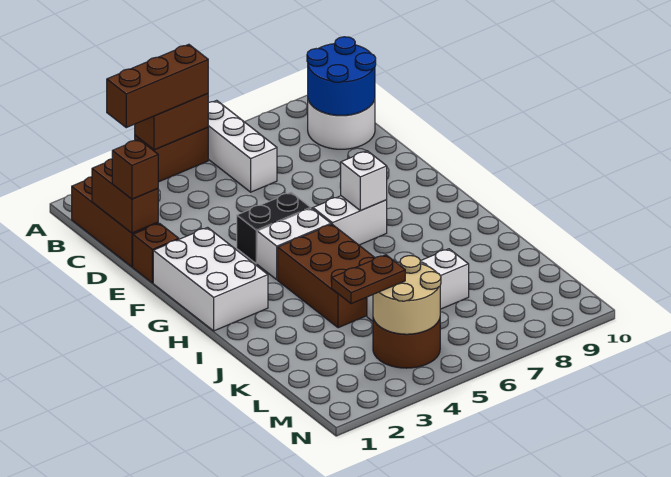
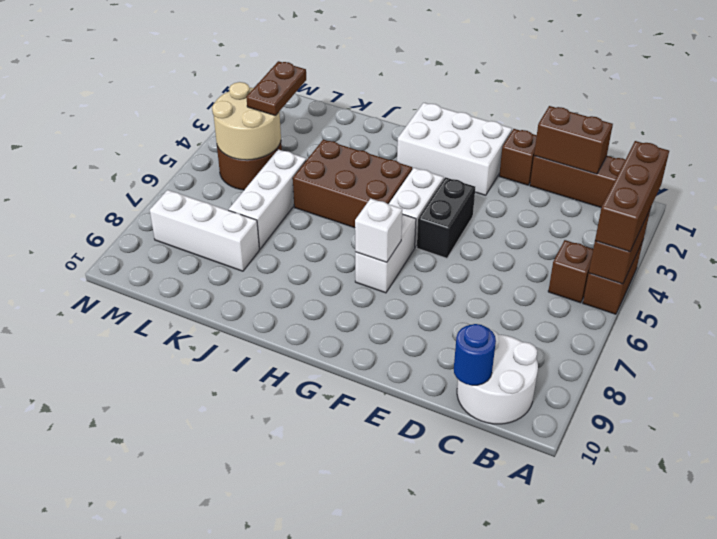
white brick A6:C6 level 1 -> white brick K8:M8 level 1
blue round brick B9:C10 level 2 -> blue round brick C10 level 2
brown brick D1 level 3 -> brown brick B5 level 1

